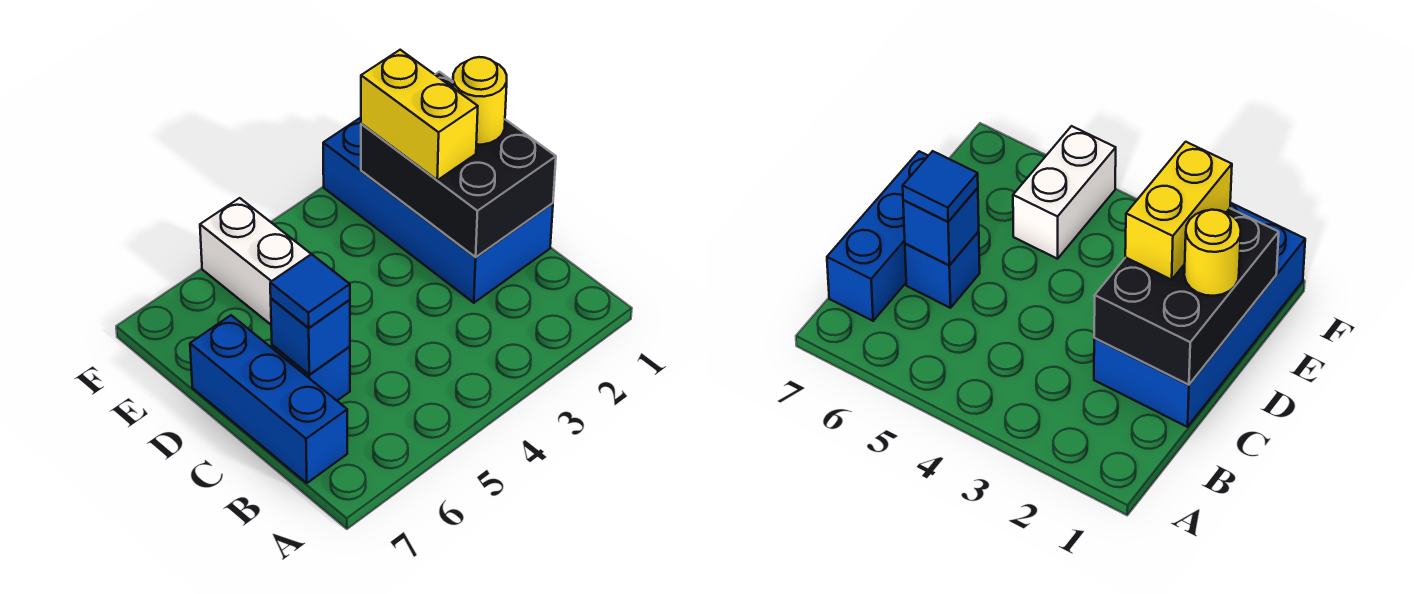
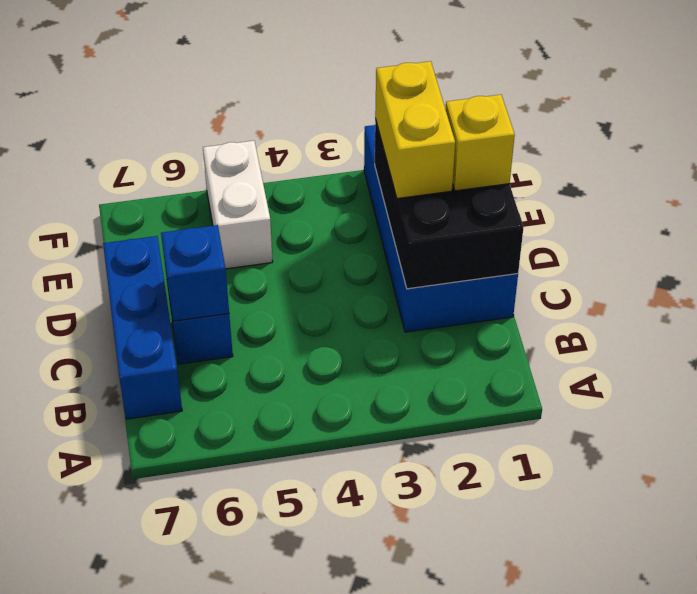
blue tile C6 level 3 -> none
yellow round brick D1 level 3 -> yellow brick D1 level 3

